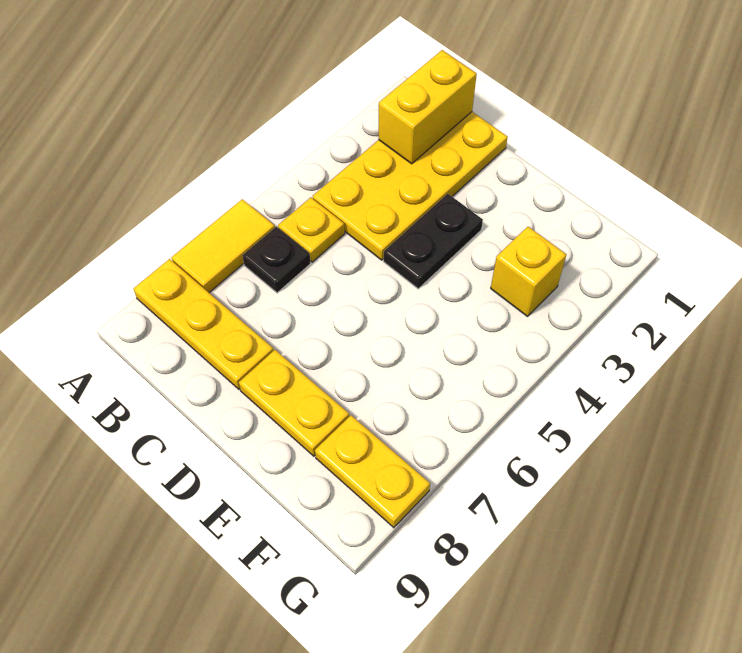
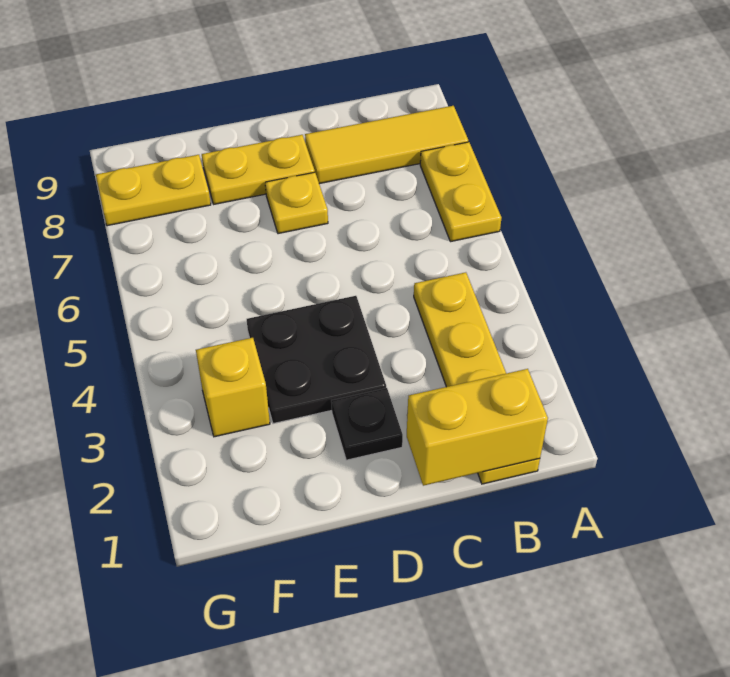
yellow tile A6:A7 level 1 -> yellow plate A6:A7 level 1
yellow plate A8:C8 level 1 -> yellow tile A8:C8 level 1
yellow plate B1:C4 level 1 -> yellow plate B1:B4 level 1
yellow brick B1:B2 level 2 -> yellow brick B1:C1 level 2
yellow plate B5 level 1 -> yellow plate D7 level 1
black plate B6 level 1 -> black plate D2 level 1
black plate D3:D4 level 1 -> black plate D3:E4 level 1

